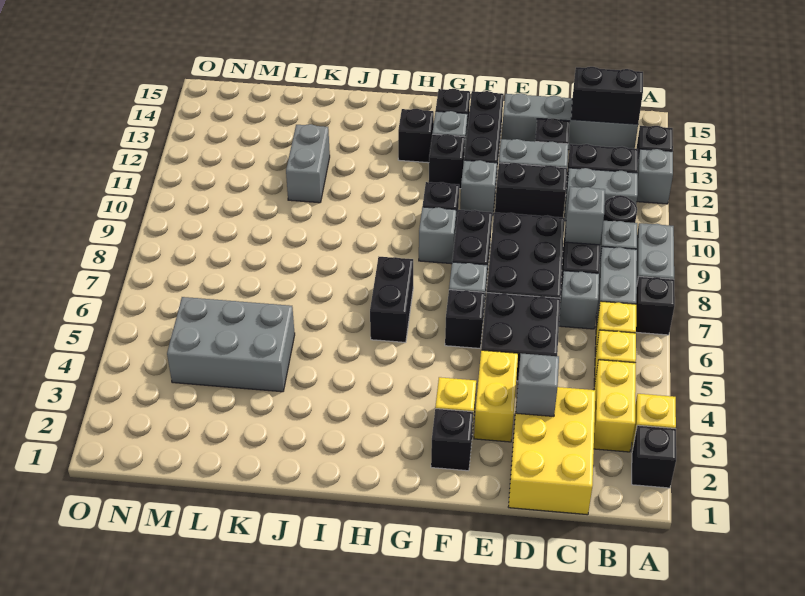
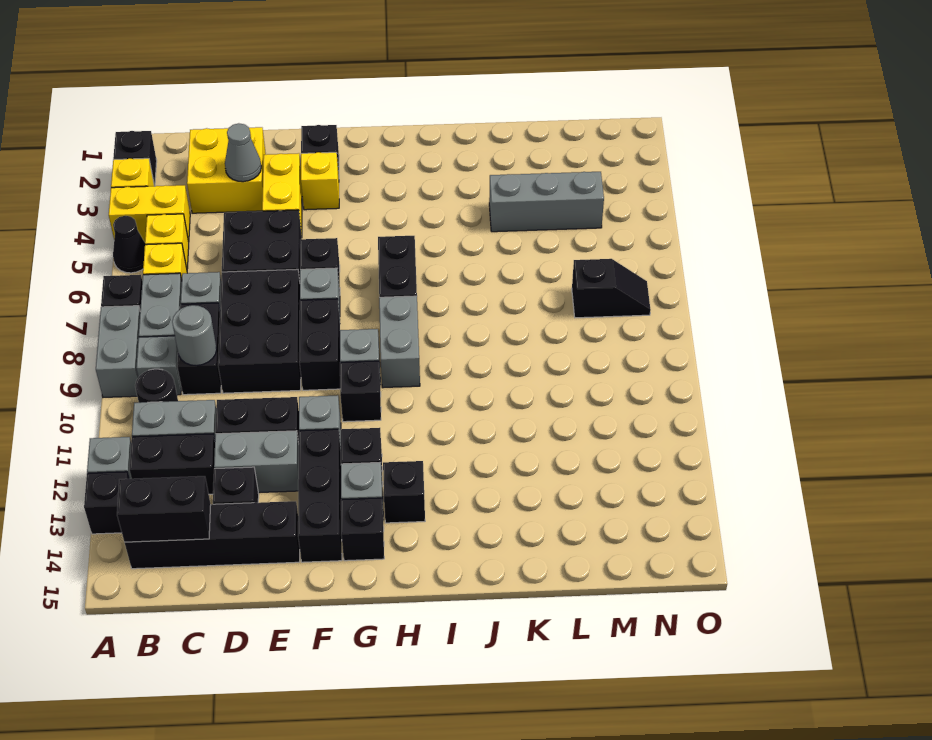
none -> black cone A5 level 1
yellow brick B3:B4 level 1 -> yellow brick A4:B4 level 1
grey brick B14:E14 level 1 -> black brick B14:E14 level 1
yellow brick C1:D3 level 1 -> yellow brick C2:D3 level 1
grey brick C9 level 2 -> grey round brick C9 level 2
grey brick D3 level 2 -> grey cone D3 level 2
grey brick K4:M5 level 1 -> grey brick K4:M4 level 1
grey brick K11:K12 level 1 -> grey brick H8:H9 level 1
none -> black slope M7:N7 level 1 top M

